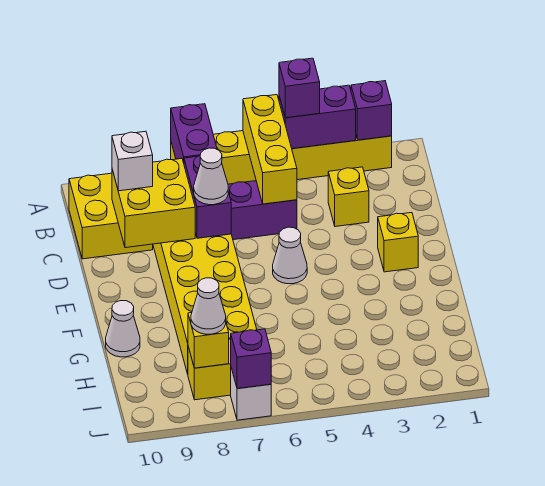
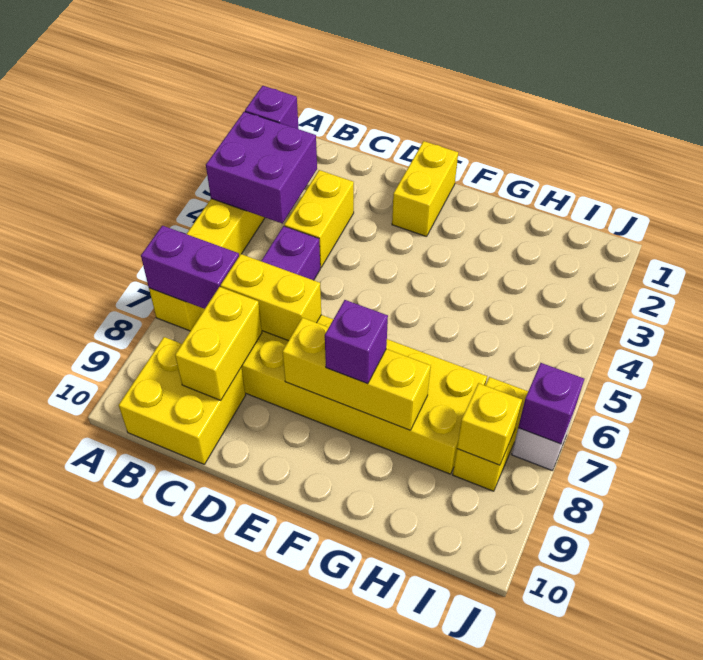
purple brick A3:A4 level 2 -> purple brick A3:B4 level 2
purple brick A4 level 3 -> purple brick F8 level 3
yellow brick A5:C5 level 2 -> yellow brick E8:G8 level 2
yellow brick C3 level 1 -> yellow brick C3:C4 level 1
purple brick C7:D7 level 2 -> yellow brick C7:D7 level 2
yellow brick C8:D9 level 2 -> yellow brick C8:C9 level 2
white brick C9 level 3 -> none
white cone D7 level 3 -> none
yellow brick E2 level 1 -> yellow brick E1:E2 level 1
white cone E5 level 1 -> none
white cone G10 level 1 -> none
white cone I8 level 3 -> none

